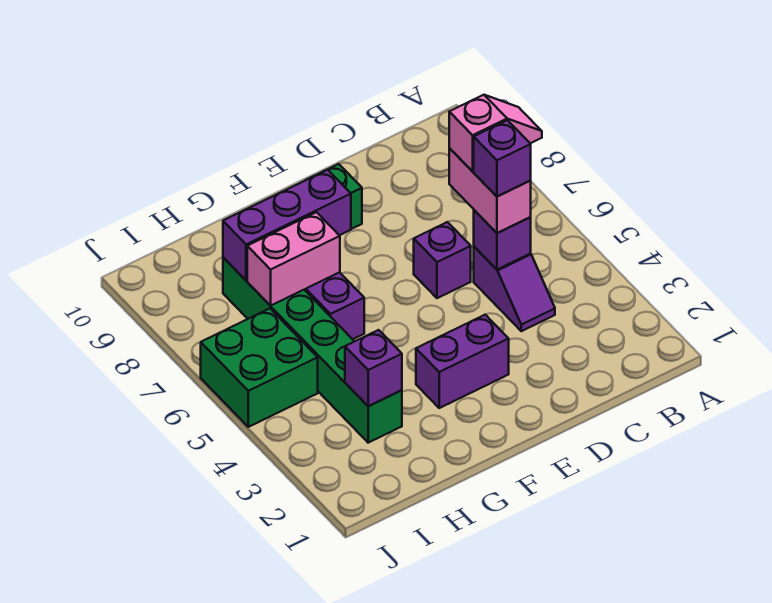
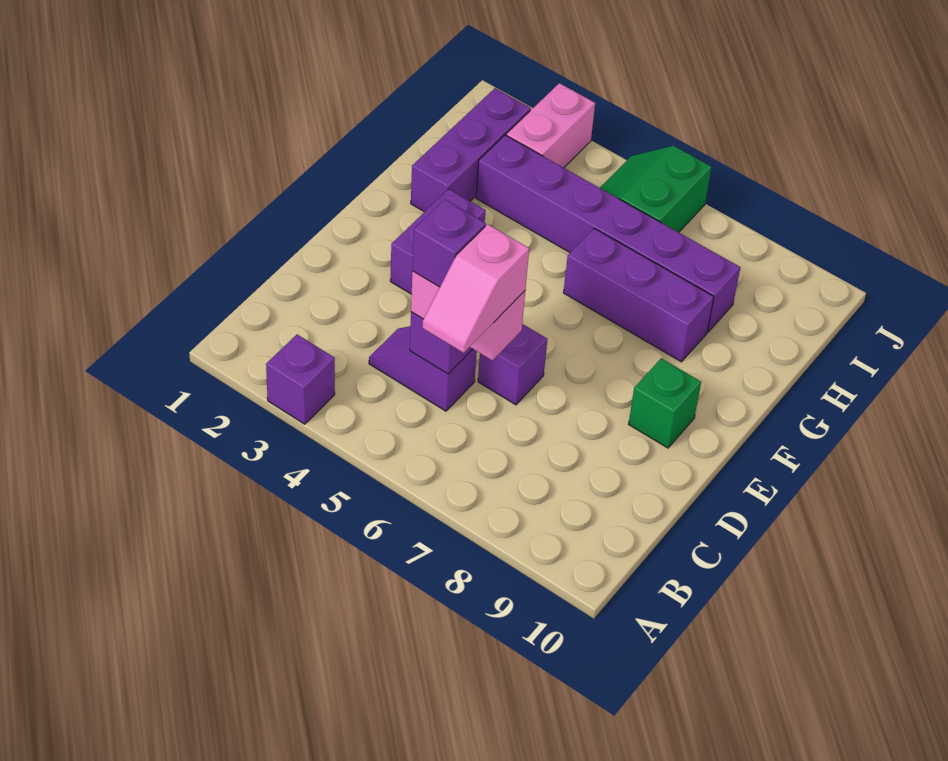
purple brick F8:H8 level 2 -> purple brick G2:I2 level 1
pink brick G7:H7 level 2 -> pink brick I3:J3 level 1
green brick H3:H8 level 1 -> purple brick H3:H8 level 1
purple brick H3 level 2 -> purple brick A3 level 1
green brick I5:J6 level 1 -> green slope I5:J6 level 1 top 6

